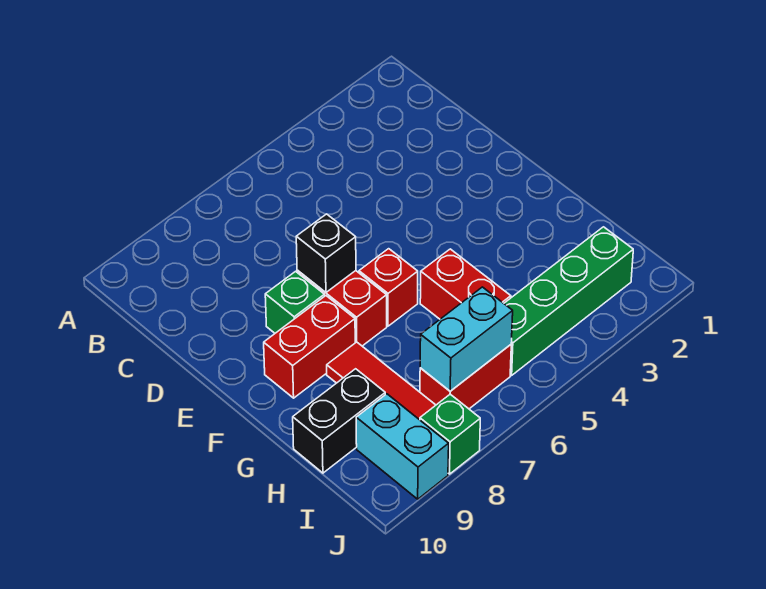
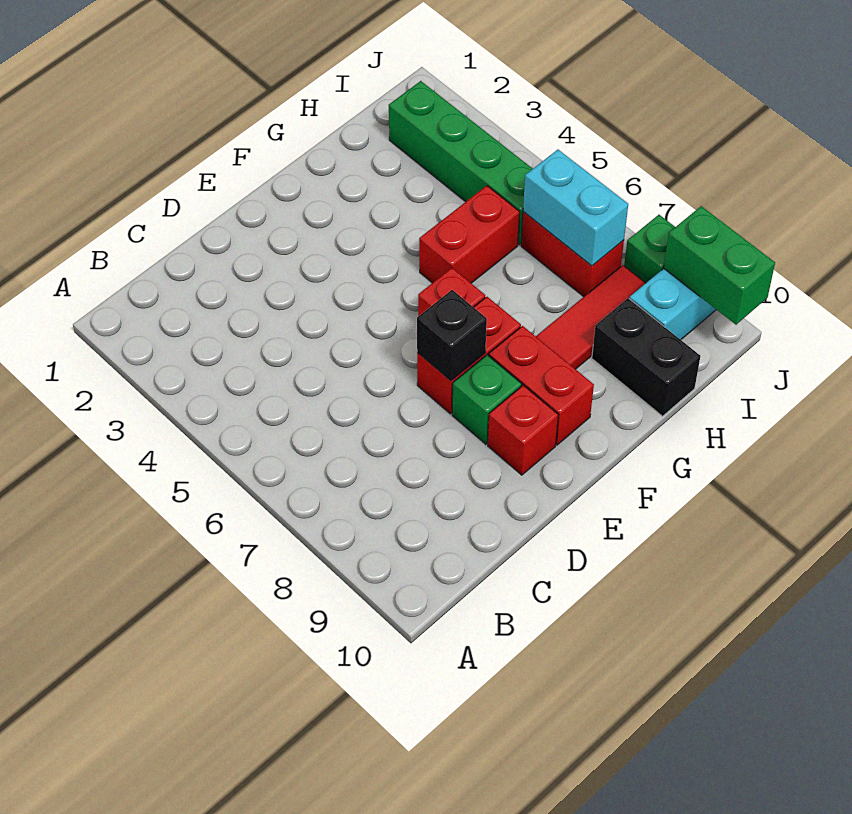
none -> red brick E9 level 1
none -> green brick J9:J10 level 2

